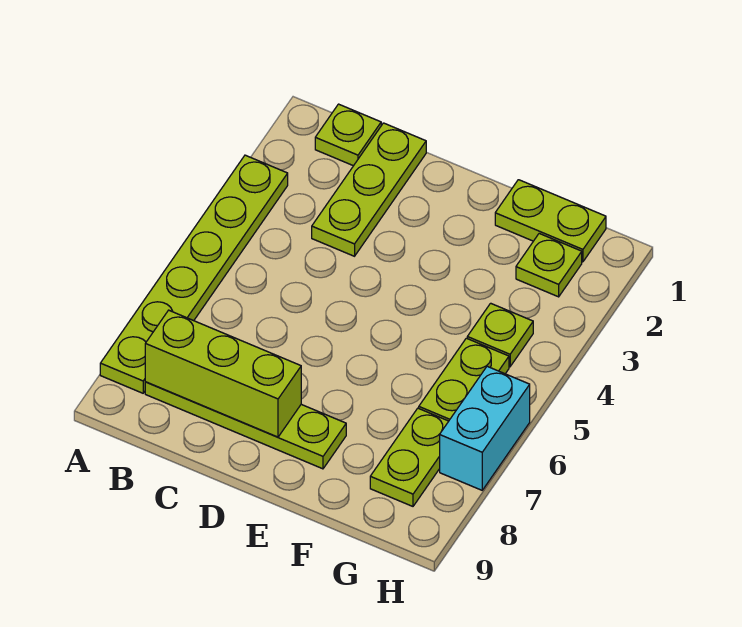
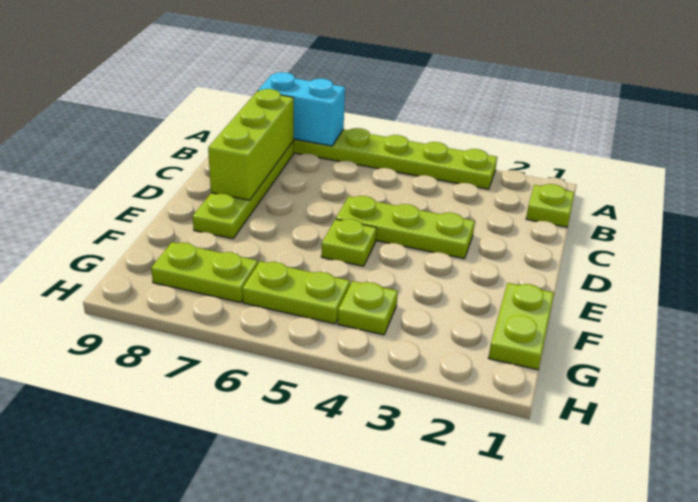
lime plate C1:C3 level 1 -> lime plate D3:D5 level 1
lime plate G2 level 1 -> lime plate E5 level 1
cyan brick H6:H7 level 1 -> cyan brick A7:A8 level 2

